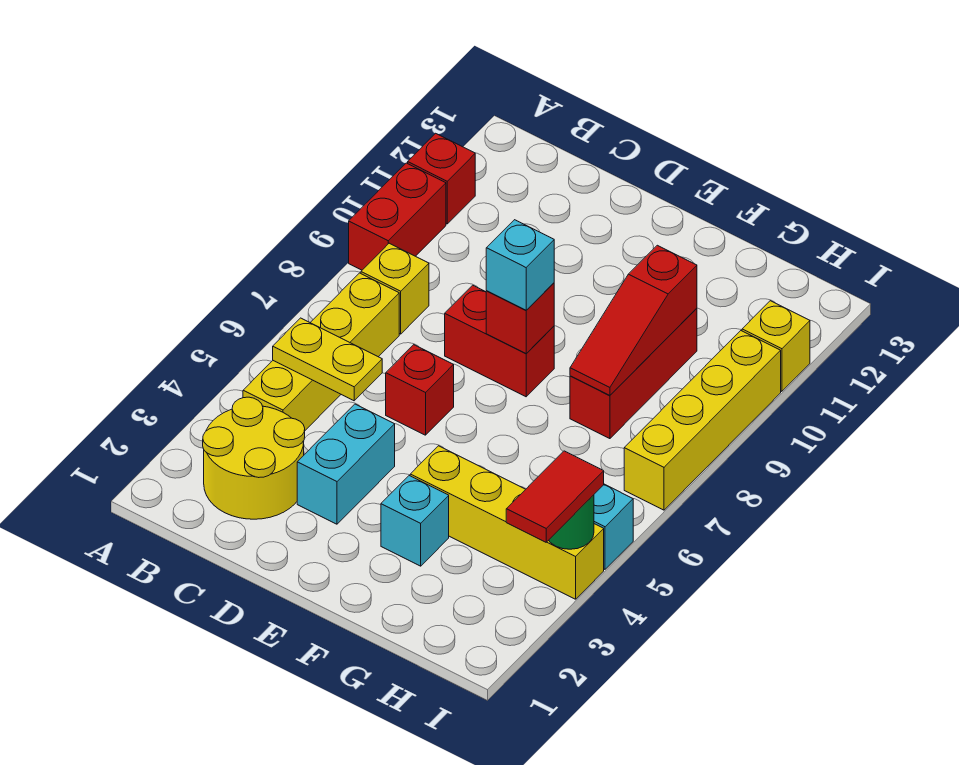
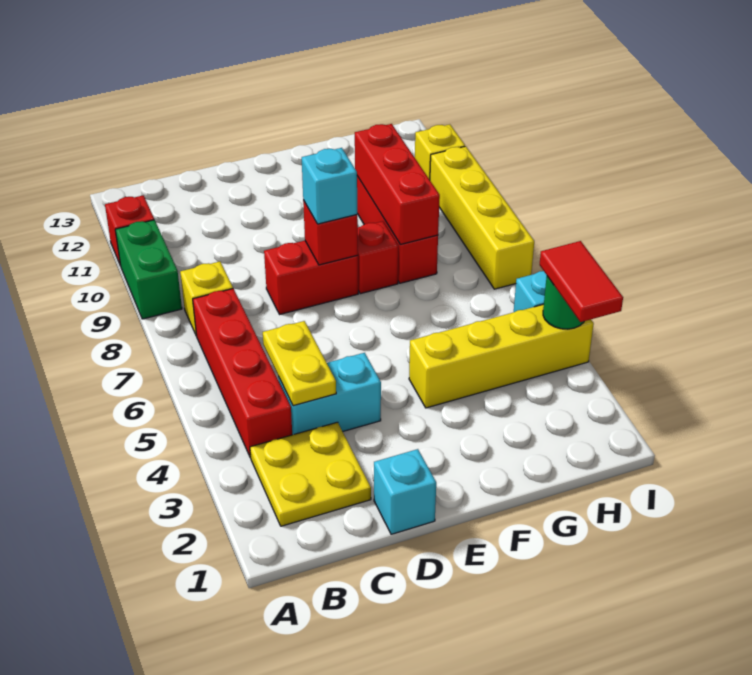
red brick A9:A10 level 1 -> green brick A9:A10 level 1
yellow round brick B2:C3 level 1 -> yellow plate B2:C3 level 1
yellow brick B4:B7 level 1 -> red brick B4:B7 level 1
yellow plate B5:C5 level 2 -> yellow plate C4:C5 level 2
cyan brick D3:D4 level 1 -> cyan brick C4:D4 level 1
red brick D6 level 1 -> red brick F8 level 1
cyan brick F3 level 1 -> cyan brick D1 level 1
red slope G8:G10 level 2 top 10 -> red brick G8:G10 level 2

